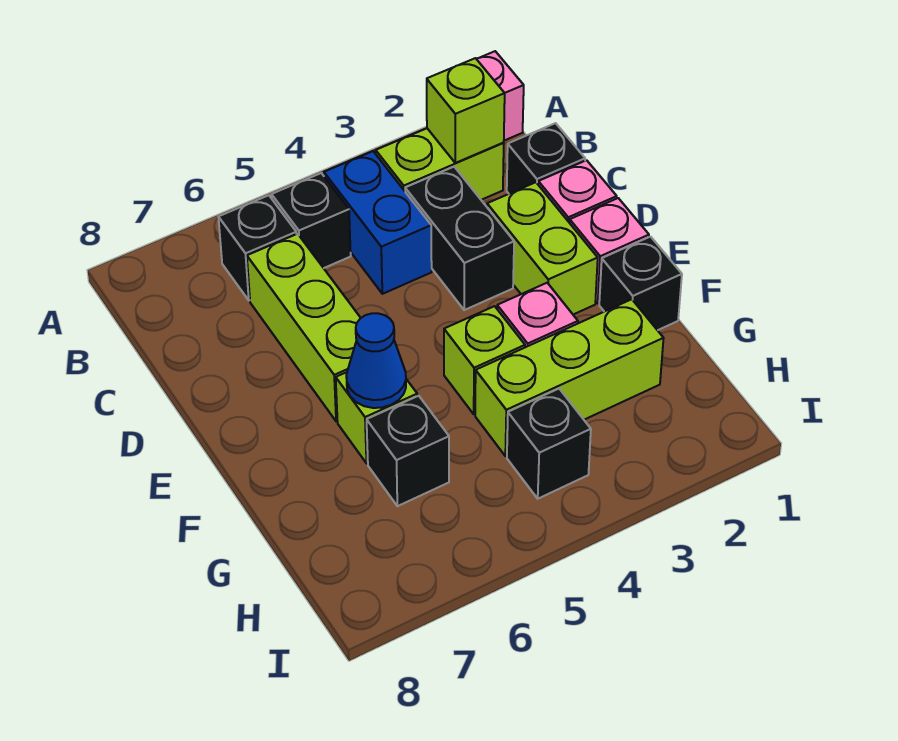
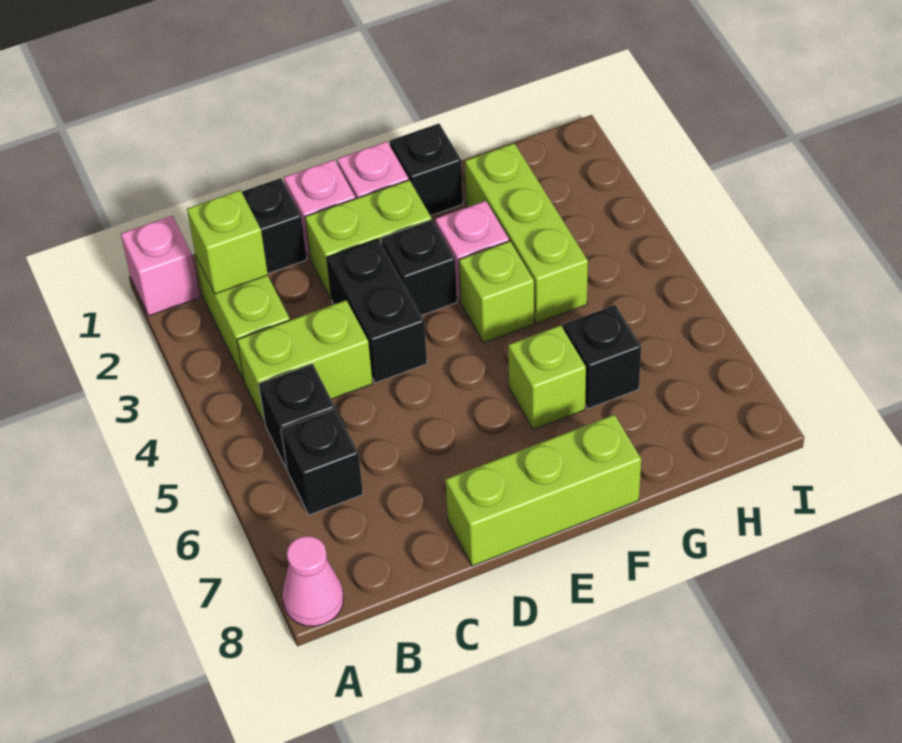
none -> pink cone A8 level 1
blue brick B4:C4 level 1 -> lime brick B4:C4 level 1
black brick C3:D3 level 1 -> black brick D3:D4 level 1
lime brick C6:E6 level 1 -> lime brick D8:F8 level 1
blue cone F6 level 2 -> none
black brick H4 level 1 -> black brick E3 level 1

